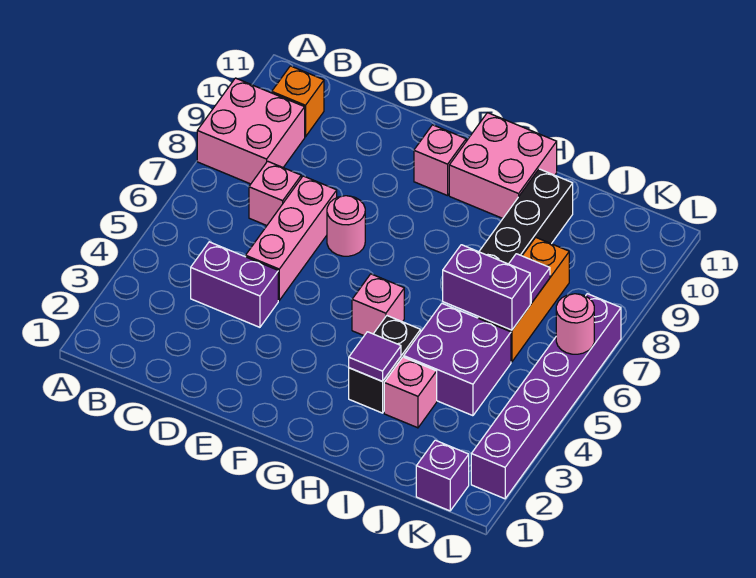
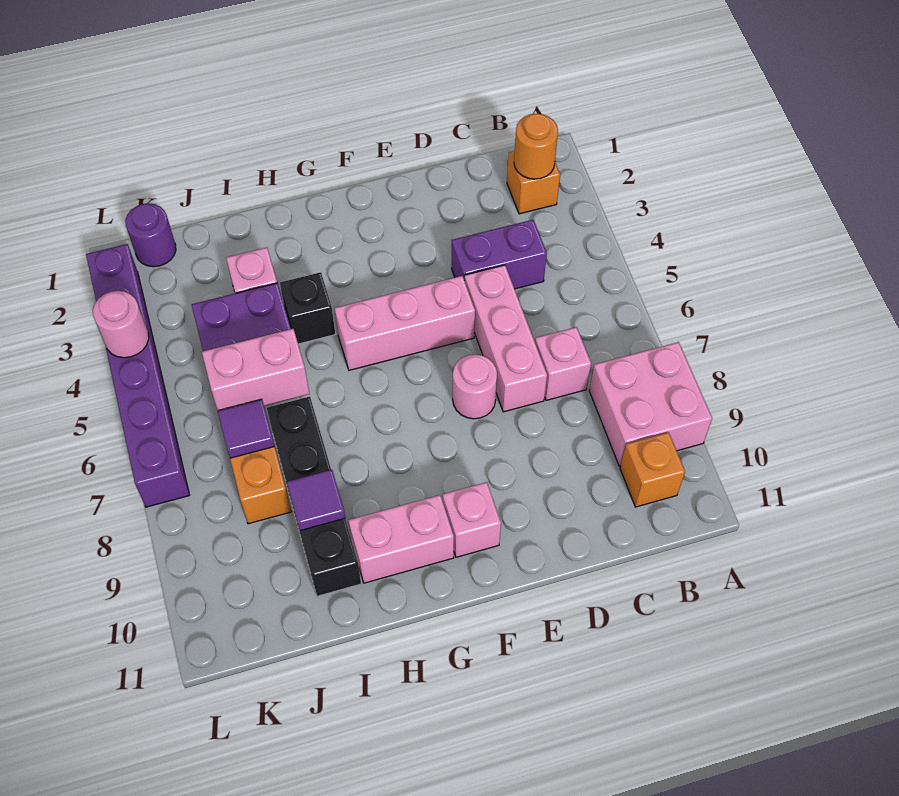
none -> orange brick B2 level 1
none -> orange round brick B2 level 2
pink brick G5 level 1 -> pink brick E5:G5 level 1
pink brick G10:H11 level 1 -> pink brick G10:H10 level 1
black brick H3:H4 level 1 -> black brick H4 level 1
purple tile H3 level 2 -> purple tile I9 level 2
purple brick I6:J6 level 2 -> pink brick I6:J6 level 2
purple brick K1 level 1 -> purple round brick K1 level 1
pink round brick L6 level 2 -> pink round brick L4 level 2

